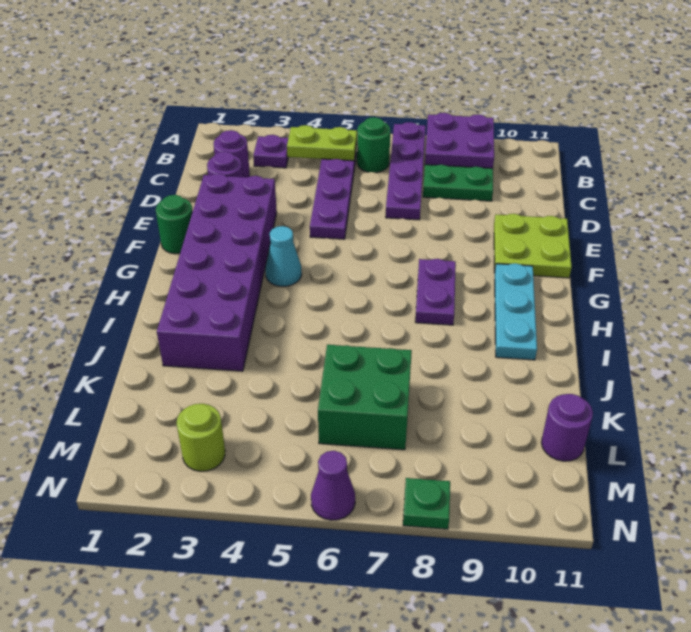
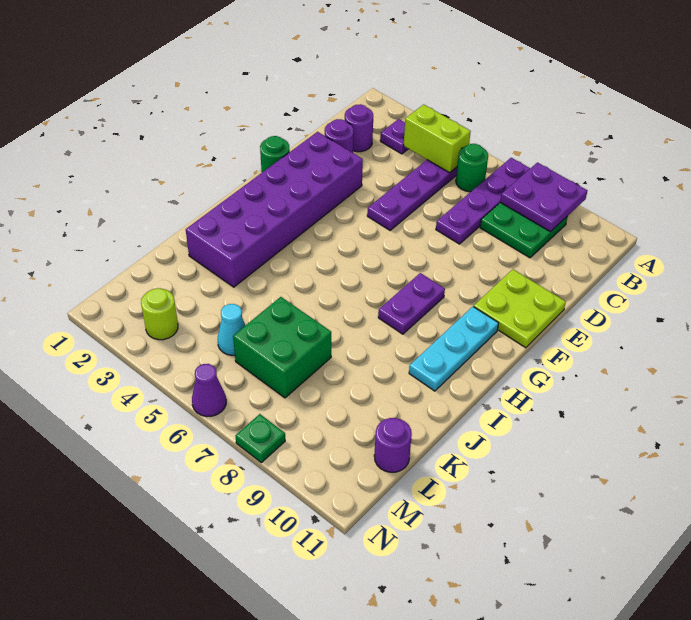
lime plate B4:B5 level 2 -> lime brick B4:B5 level 2
cyan cone G4 level 1 -> cyan cone L5 level 1

